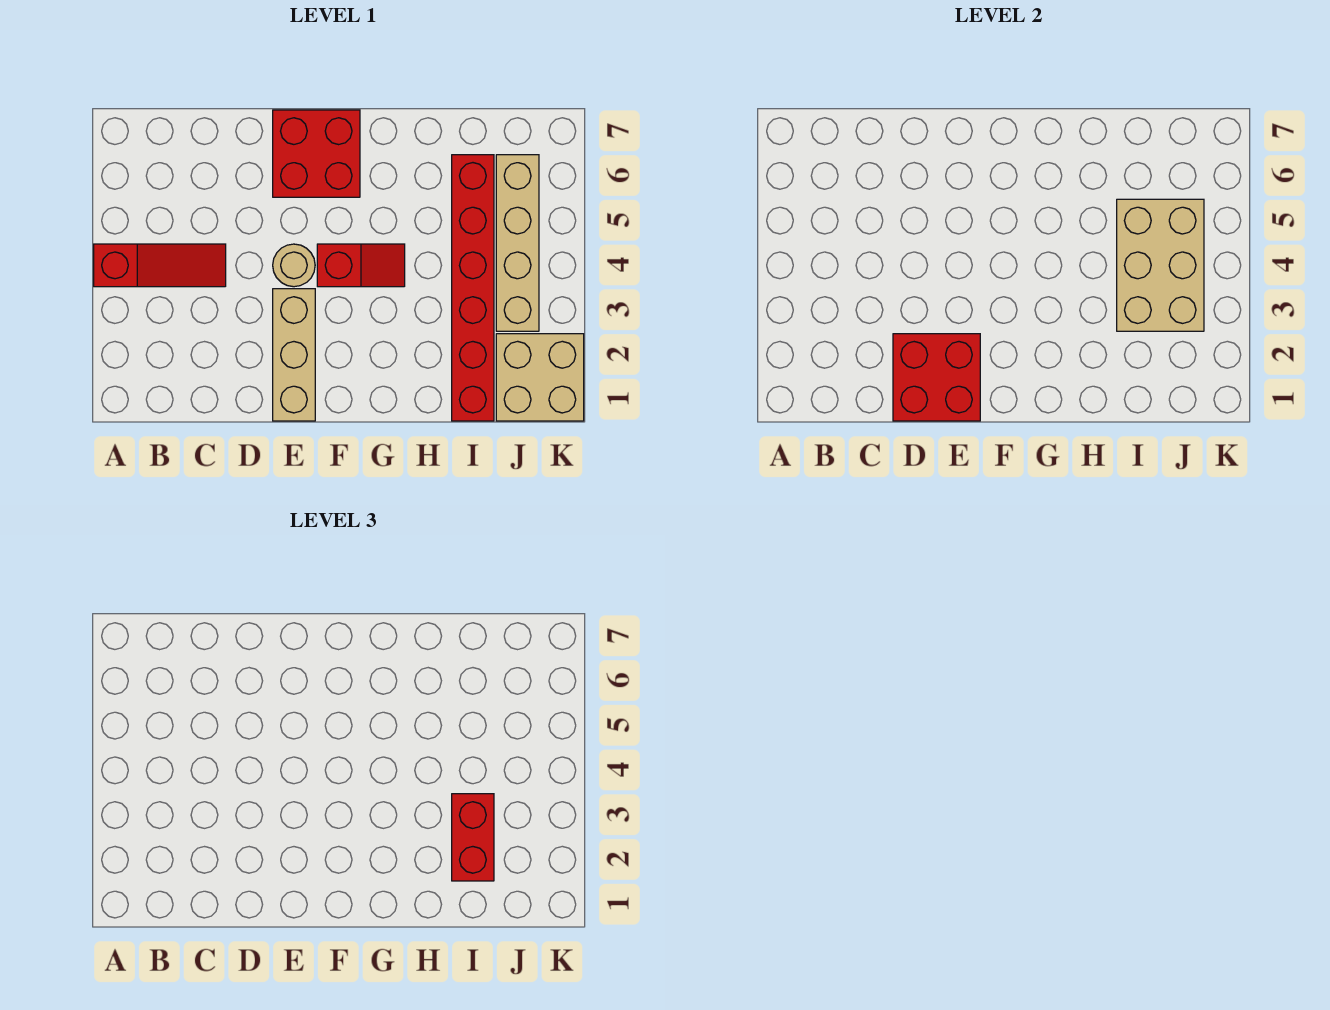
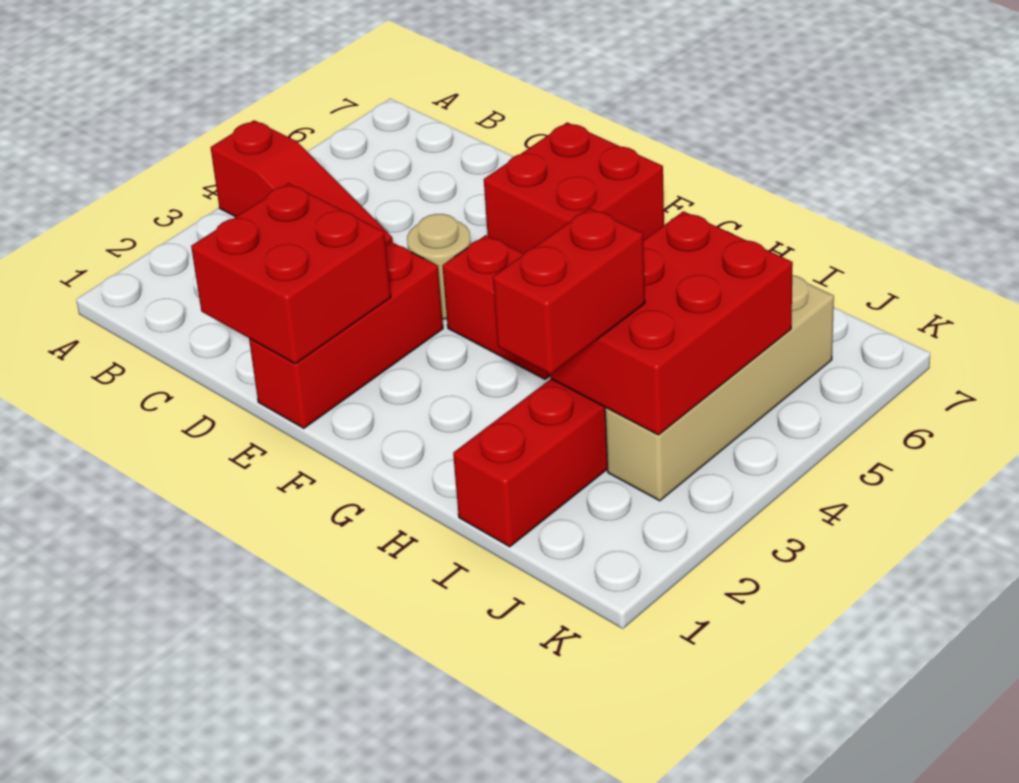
tan brick E1:E3 level 1 -> red brick E1:E3 level 1
tan brick I3:J5 level 2 -> red brick I3:J5 level 2
tan brick J1:K2 level 1 -> none

